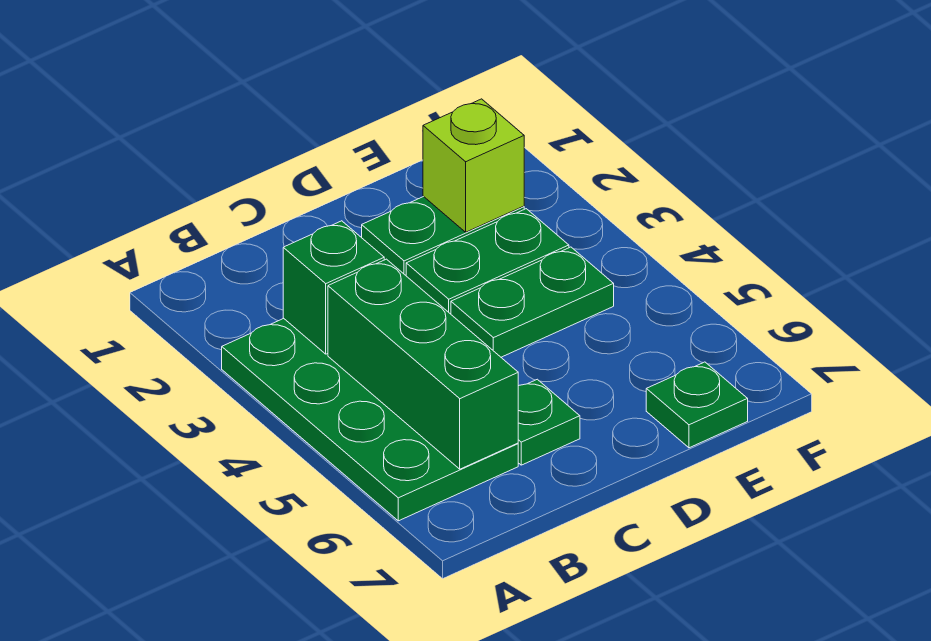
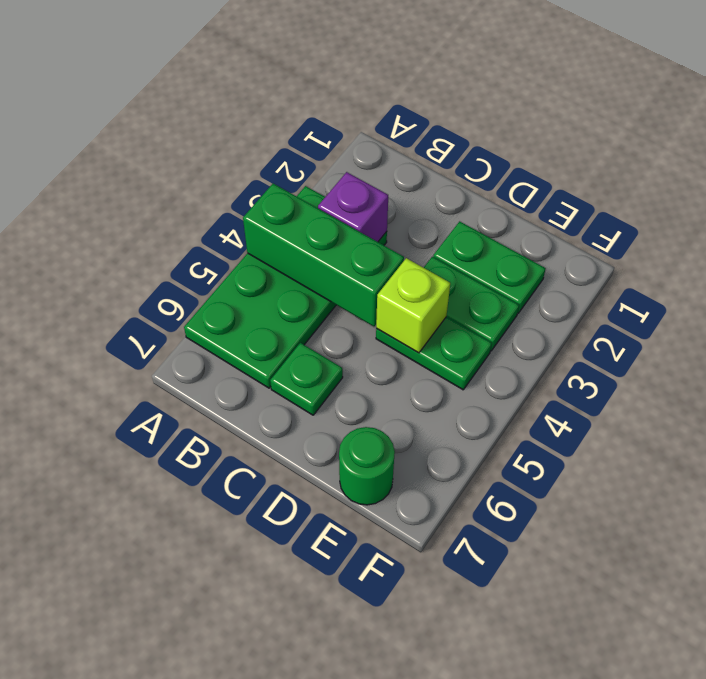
green brick B3 level 2 -> purple brick B3 level 2
green brick B4:B6 level 2 -> green brick A4:C4 level 2
lime brick E2 level 2 -> lime brick D4 level 2
green plate E7 level 1 -> green round brick E7 level 1

